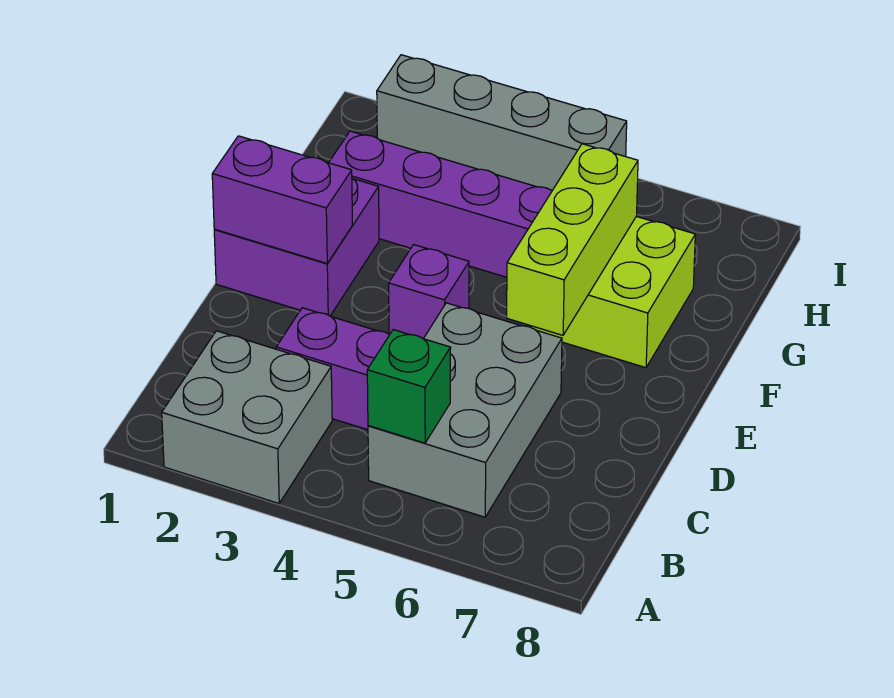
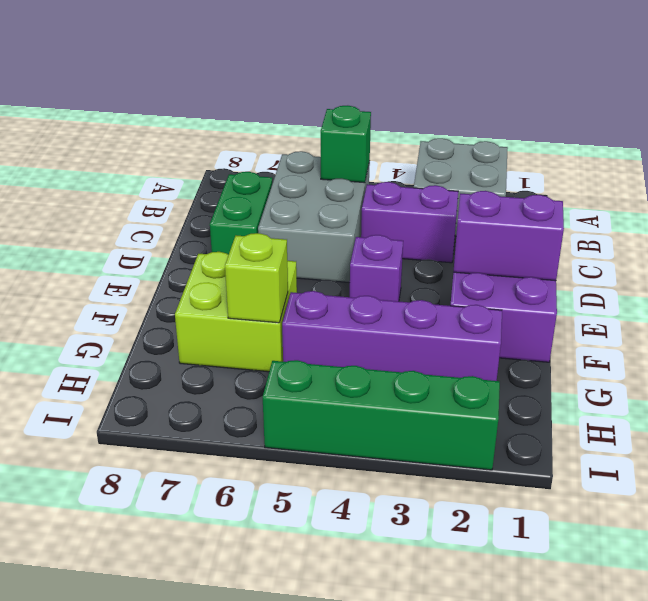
none -> green brick C7:D7 level 1
lime brick E6:G6 level 2 -> lime brick G6 level 2
grey brick I2:I5 level 1 -> green brick I2:I5 level 1

